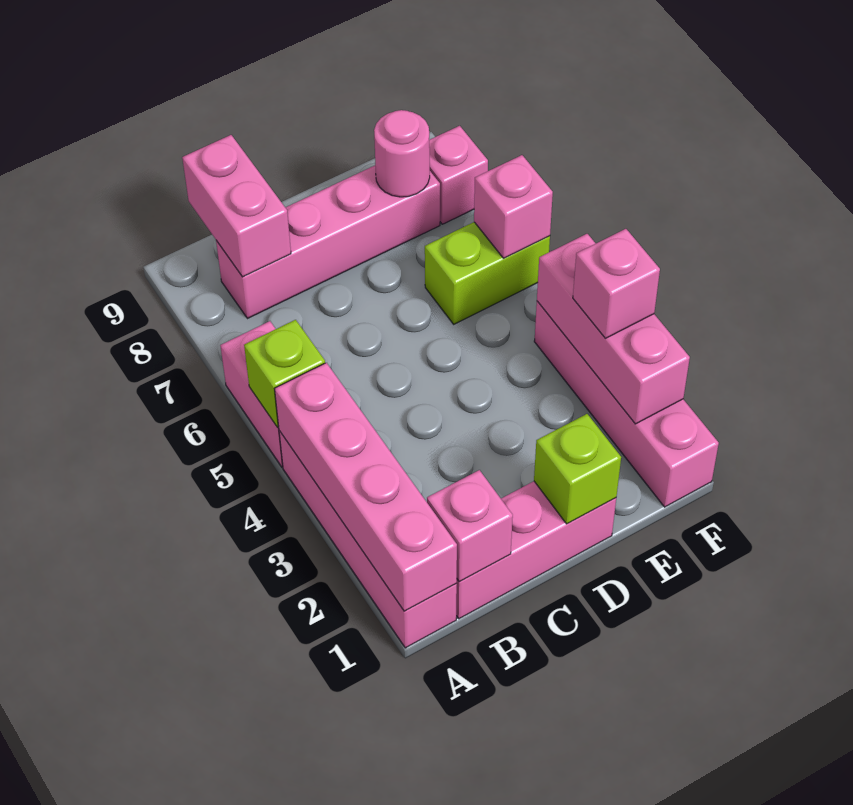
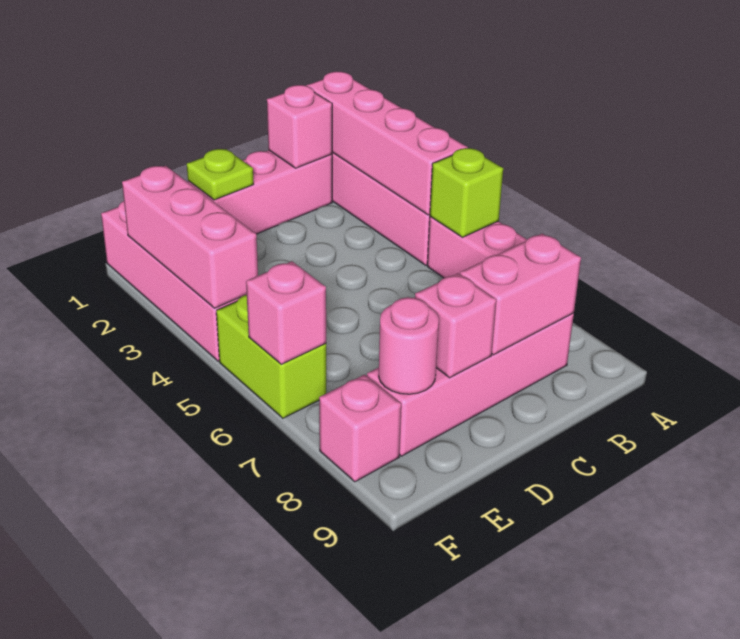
pink brick B8:B9 level 2 -> pink brick B8:C8 level 2
lime brick D1 level 2 -> lime plate D1 level 2
lime brick E6:F6 level 1 -> lime brick F5:F6 level 1
pink brick F3 level 3 -> pink brick D8 level 2

